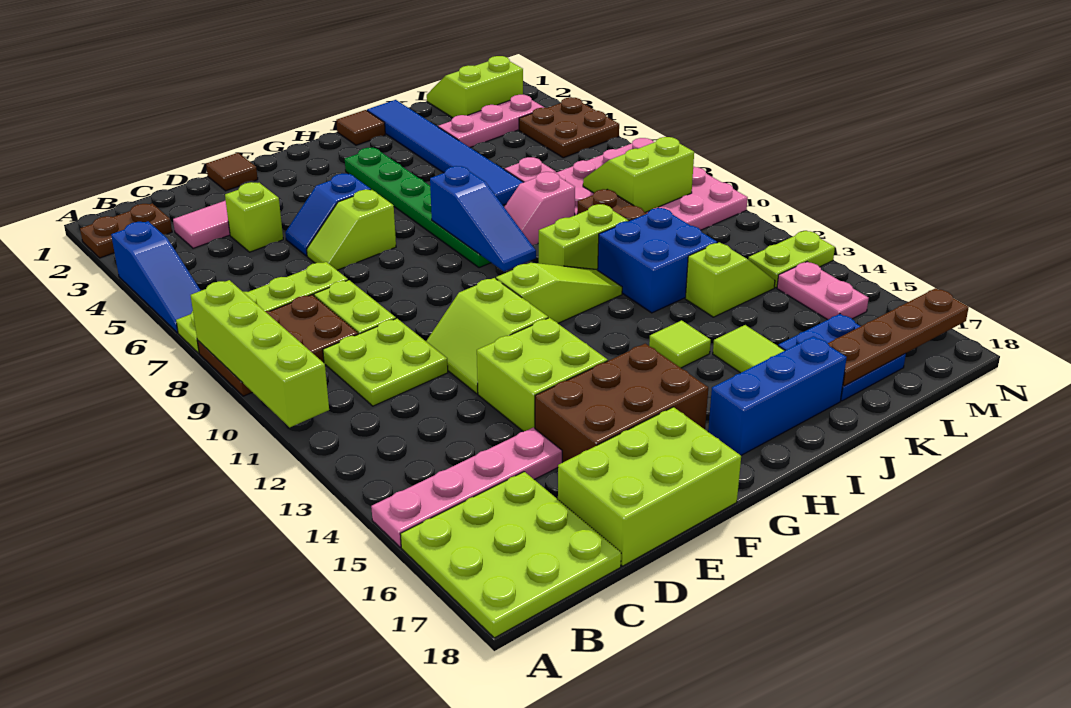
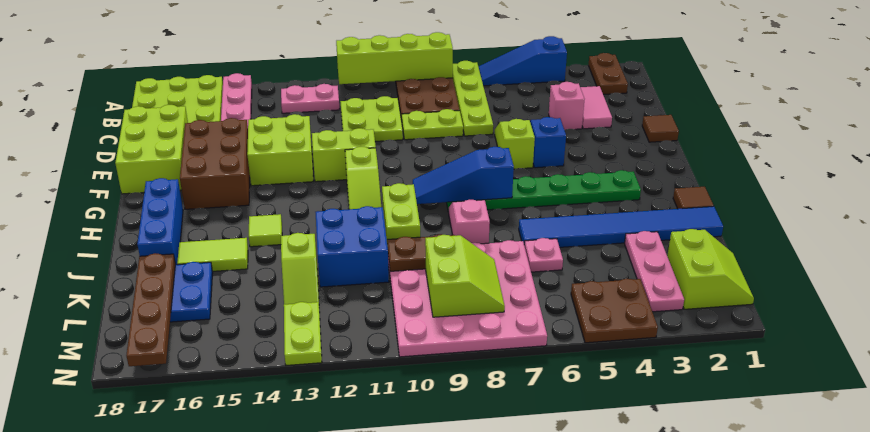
lime brick D4 level 1 -> pink brick D4 level 1
pink plate M14:M15 level 1 -> pink plate B12:B13 level 1

